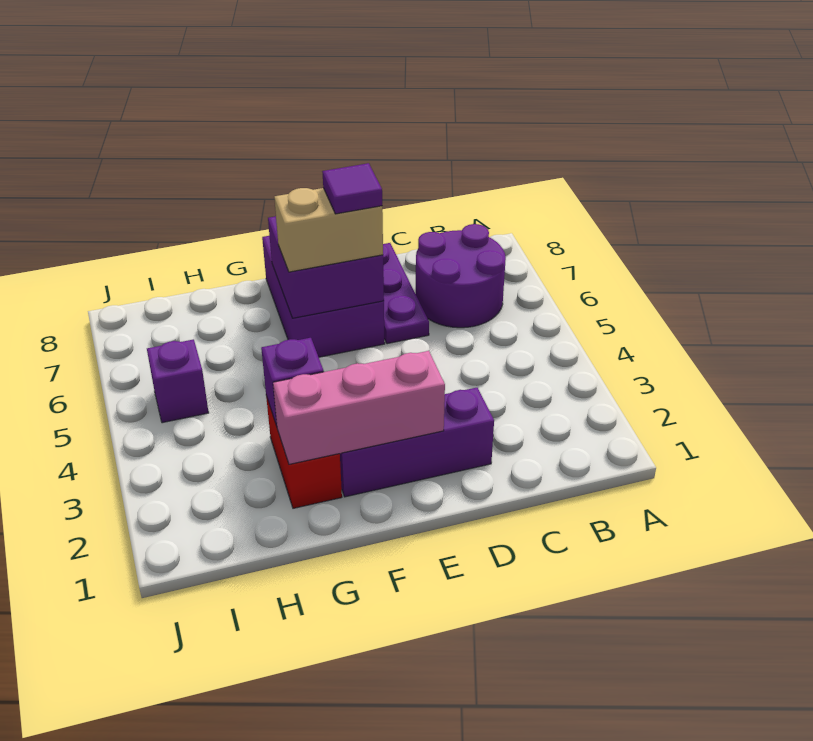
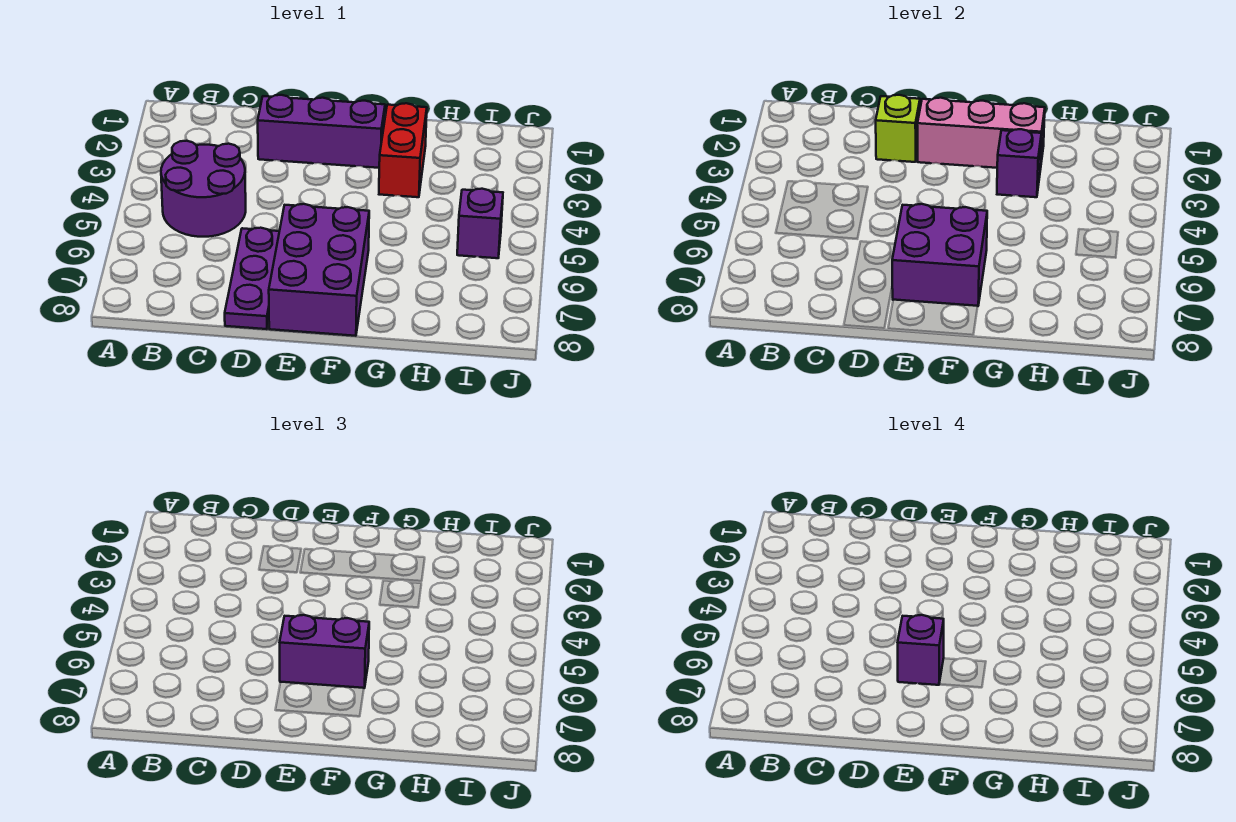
purple round brick B6:C7 level 1 -> purple round brick B4:C5 level 1
none -> lime brick D2 level 2
tan brick E6:F6 level 3 -> purple brick E6:F6 level 3
purple tile E6 level 4 -> purple brick E6 level 4

